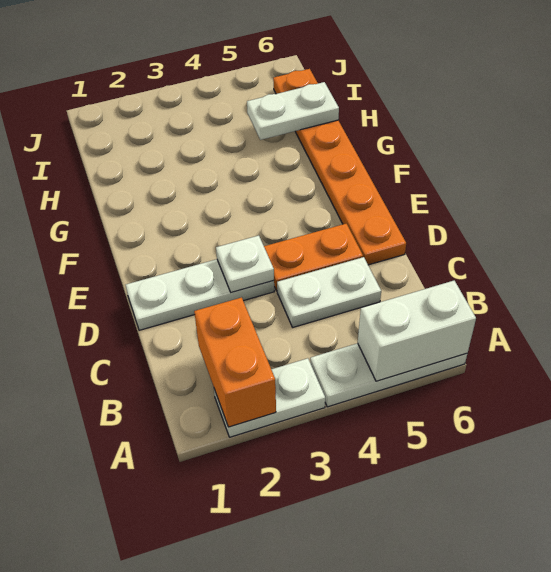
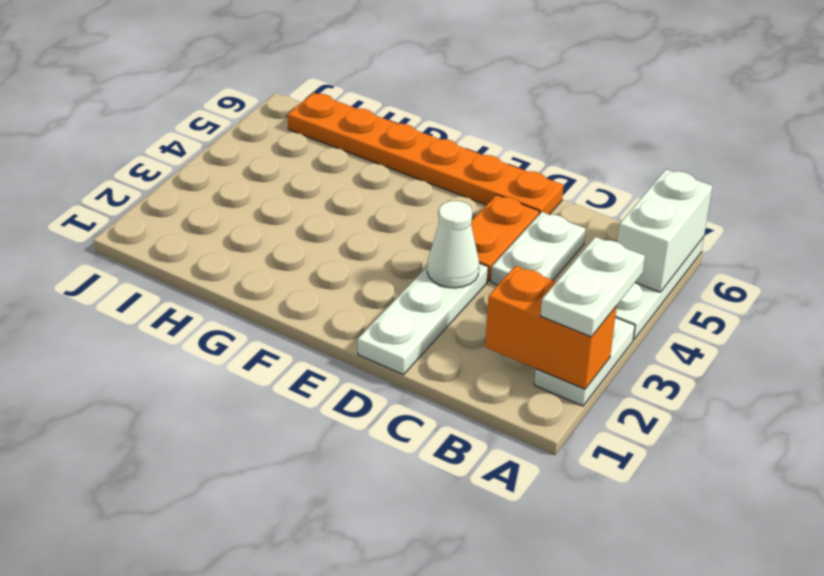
white plate D3 level 2 -> white cone D3 level 2
white plate H5:H6 level 2 -> white plate A2:A3 level 3

